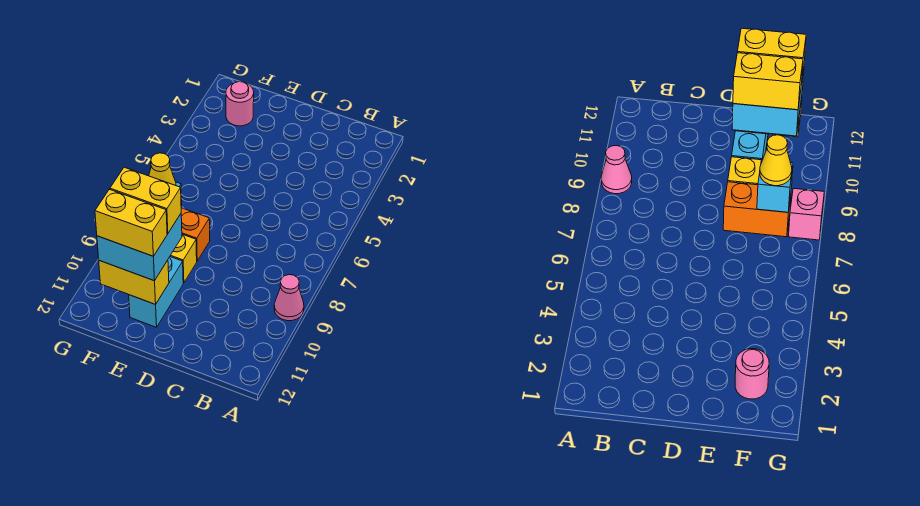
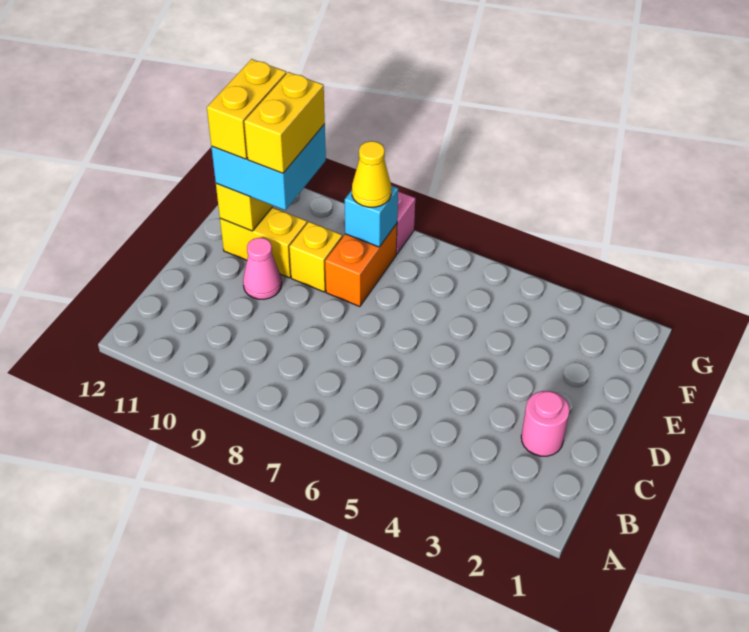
pink cone A9 level 1 -> pink cone D10 level 1
cyan brick E10:E11 level 1 -> yellow brick E10:E11 level 1
pink round brick F2 level 1 -> pink round brick C2 level 1

